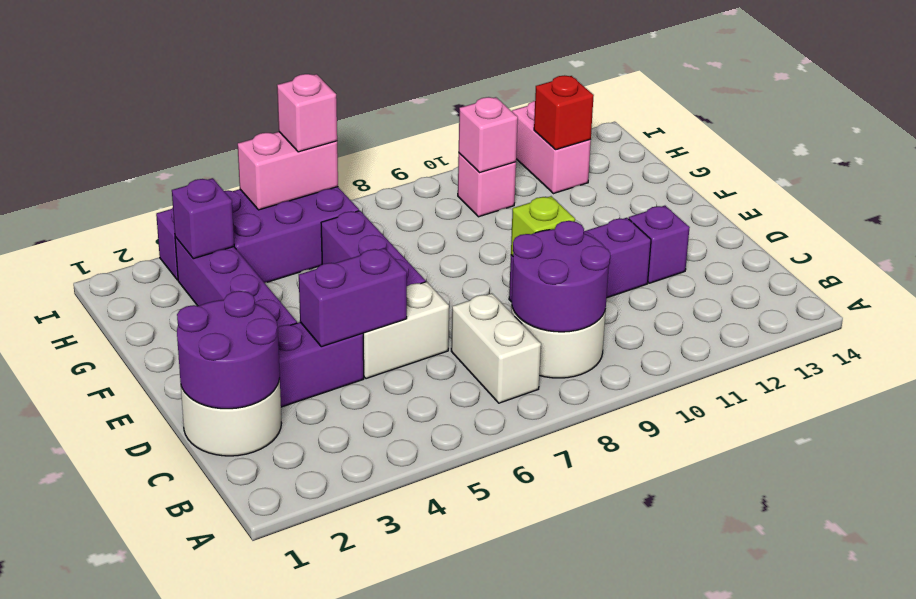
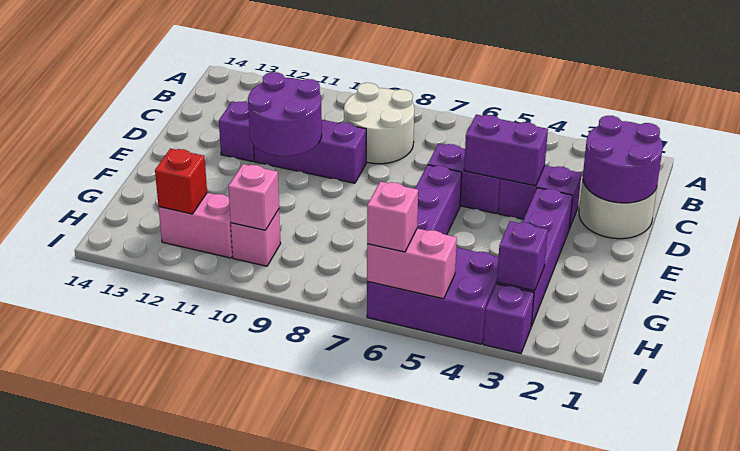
white brick B7:C7 level 1 -> none
purple round brick B8:C9 level 2 -> purple round brick D10:E11 level 2
white brick D5:D6 level 1 -> purple brick D5:D6 level 1
lime brick D9 level 2 -> none
pink brick H12:I12 level 1 -> pink brick H11:H12 level 1

